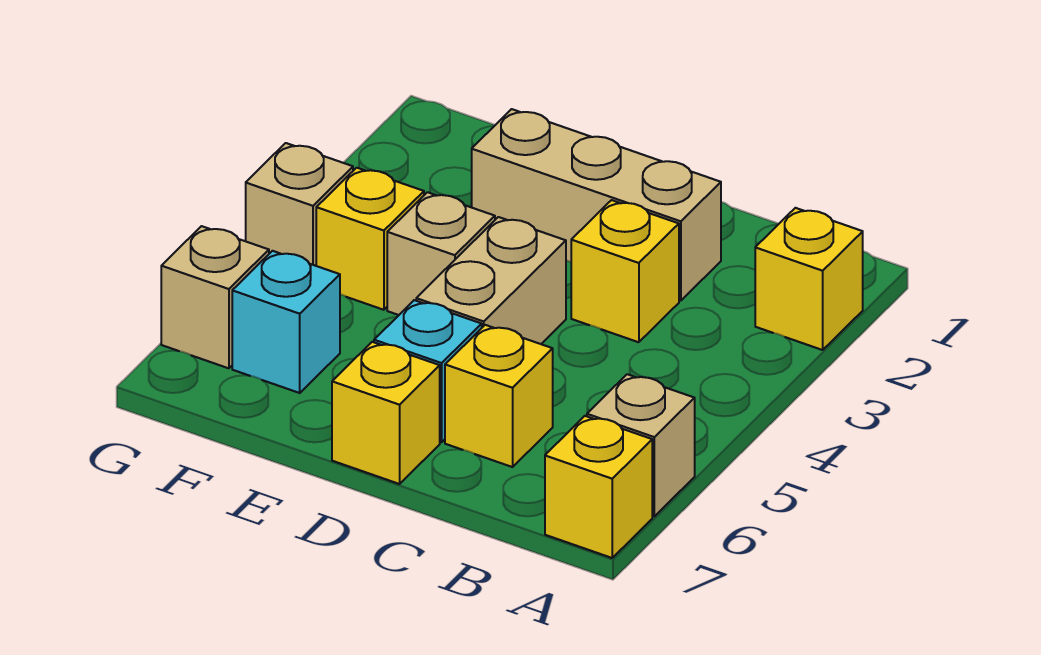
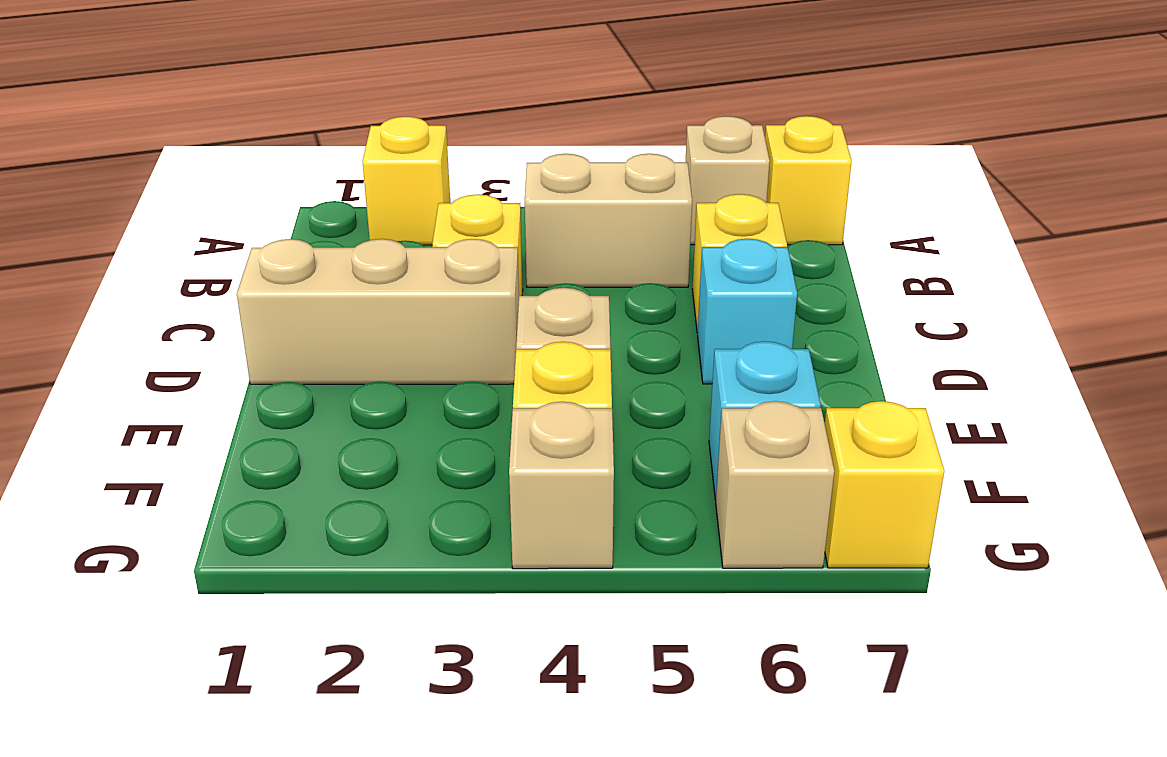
tan brick C2:E2 level 1 -> tan brick D1:D3 level 1
tan brick D4:D5 level 1 -> tan brick B4:B5 level 1
yellow brick D7 level 1 -> yellow brick G7 level 1

